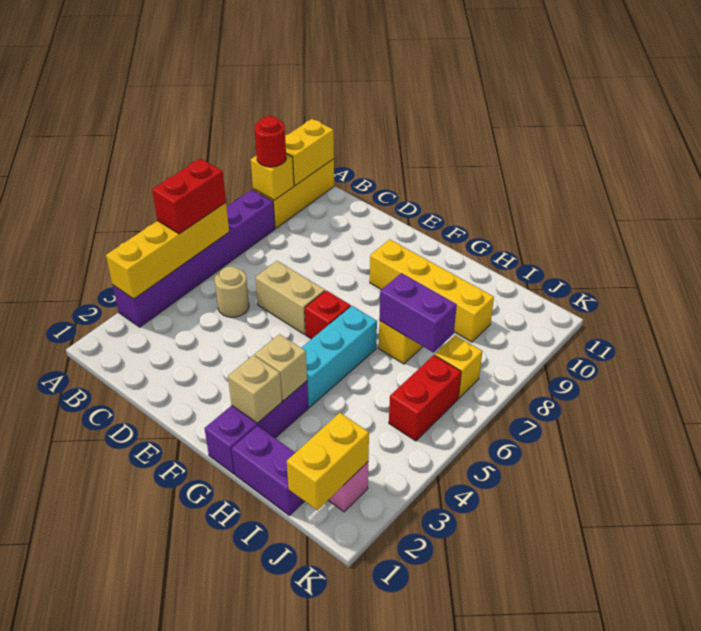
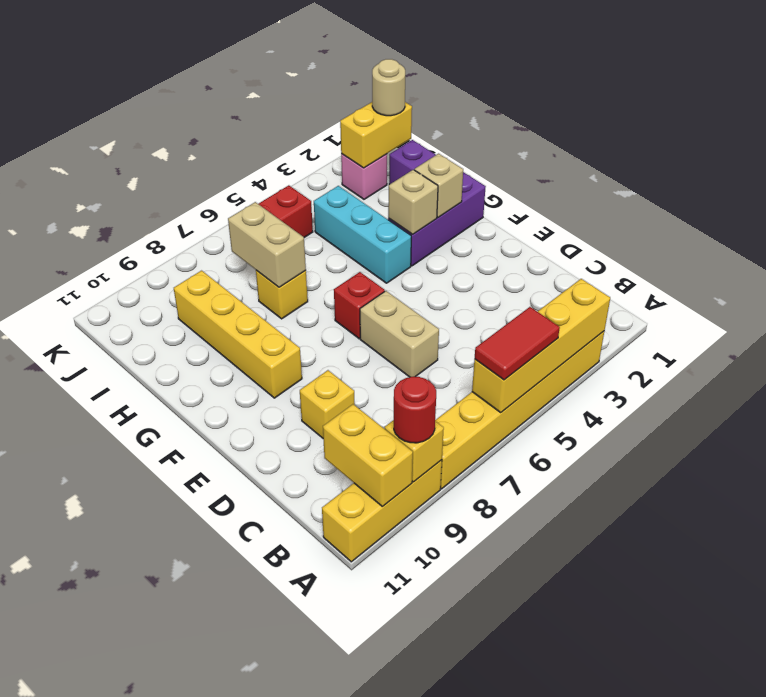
purple brick A3:A8 level 1 -> yellow brick A3:A8 level 1
red brick A5:A6 level 3 -> red tile A5:A6 level 3
yellow brick A10:A11 level 2 -> yellow brick A10:B10 level 2
tan round brick C5 level 1 -> tan round brick J1 level 3
cyan brick G4:G6 level 1 -> cyan brick G4:I4 level 1
purple brick H7:I7 level 2 -> tan brick H7:I7 level 2
yellow brick J7 level 1 -> yellow brick D9 level 1

